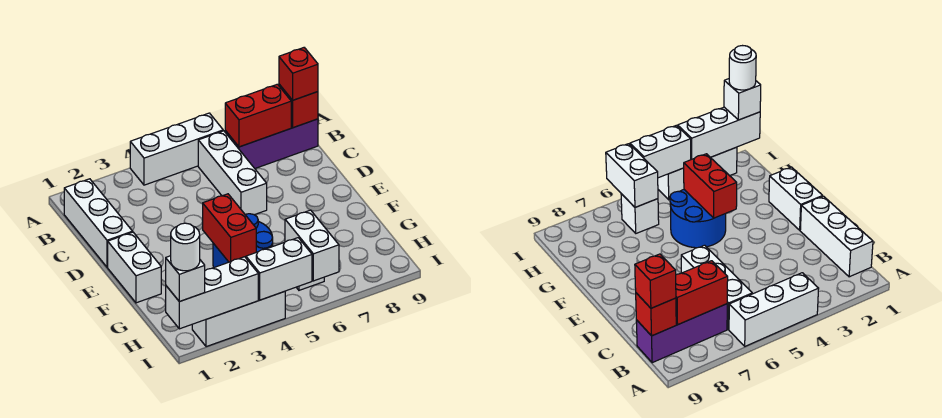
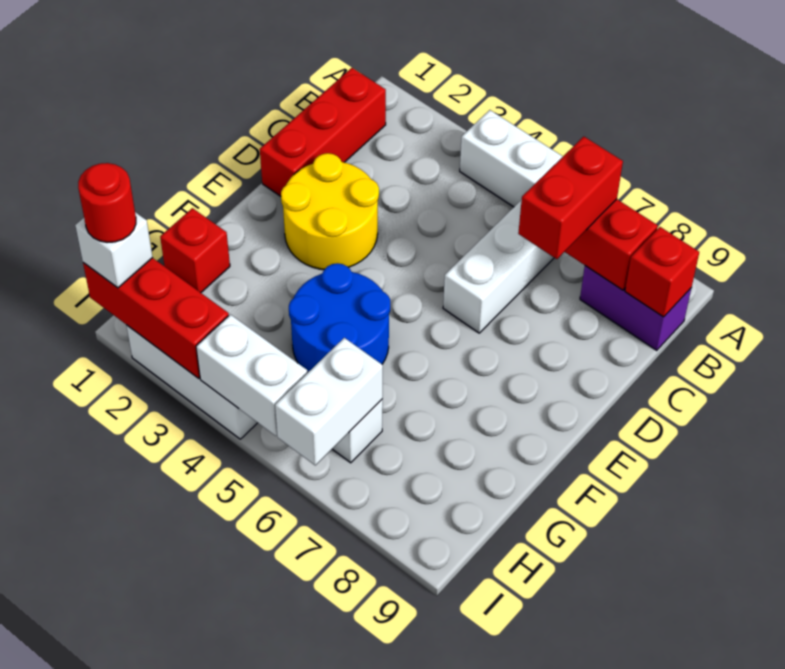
white brick B1:D1 level 1 -> red brick B1:D1 level 1
purple brick B7:B9 level 1 -> purple brick B8:B9 level 1
red brick B9 level 3 -> red brick G1 level 1
none -> yellow round brick D2:E3 level 1
white brick E1:F1 level 1 -> none
red brick F4:G4 level 2 -> red brick B7:C7 level 3
white brick I1:I3 level 2 -> red brick I1:I3 level 2
white round brick I1 level 4 -> red round brick I1 level 4

